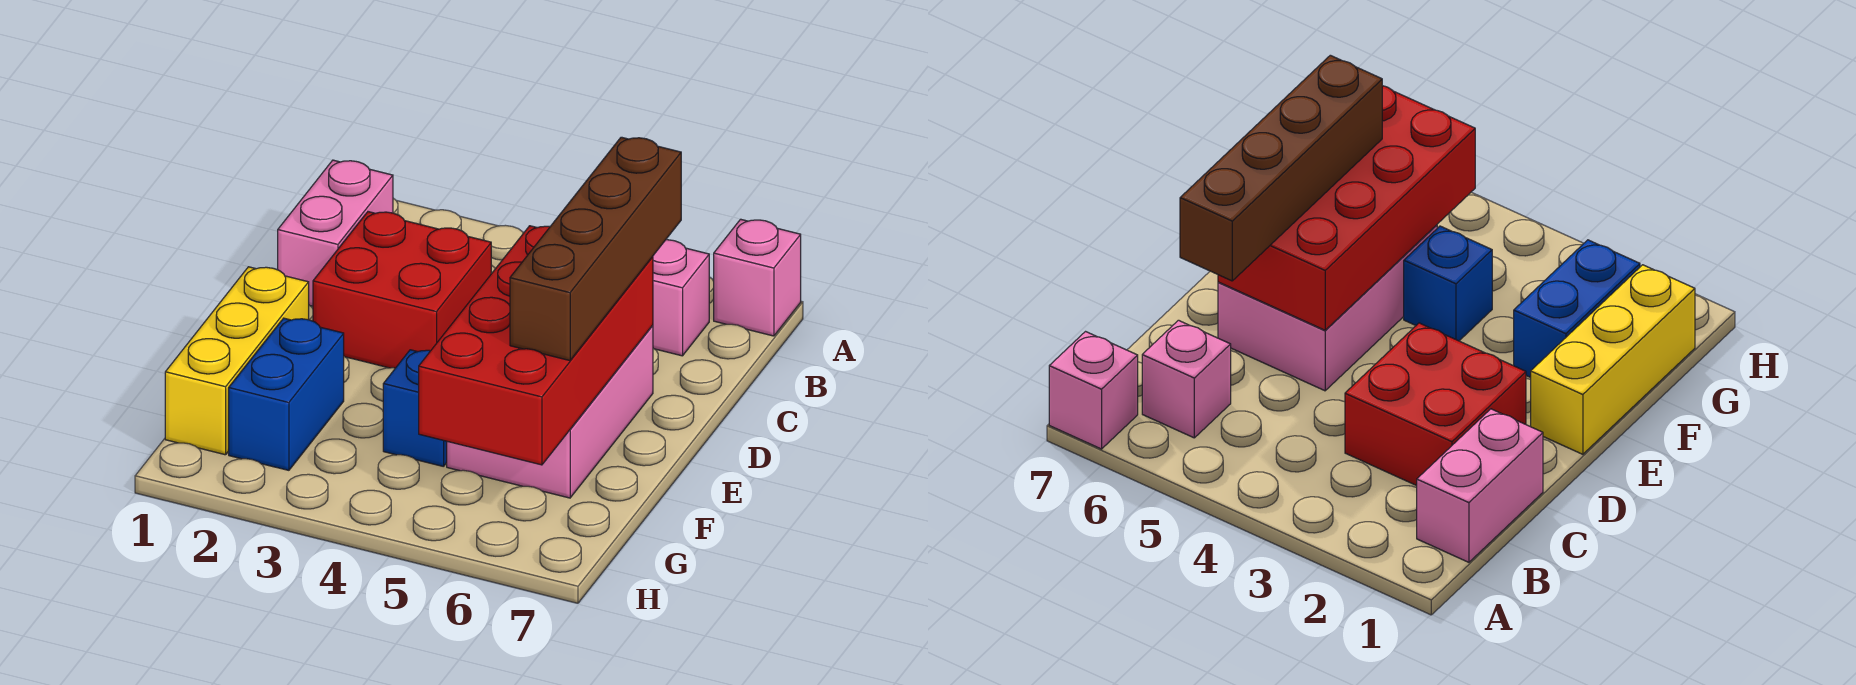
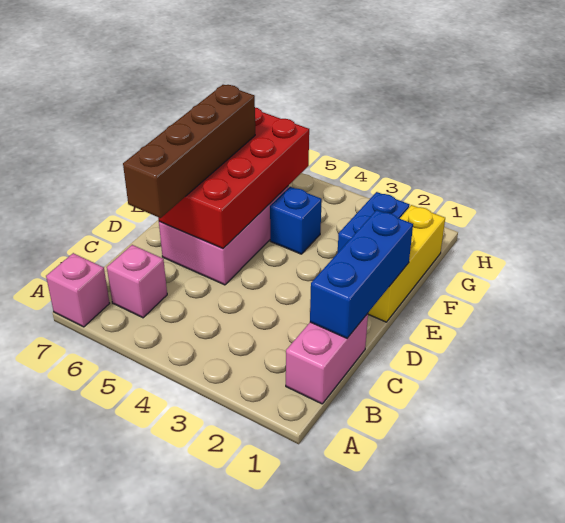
none -> blue brick C1:E1 level 2
red brick C2:D3 level 1 -> none

